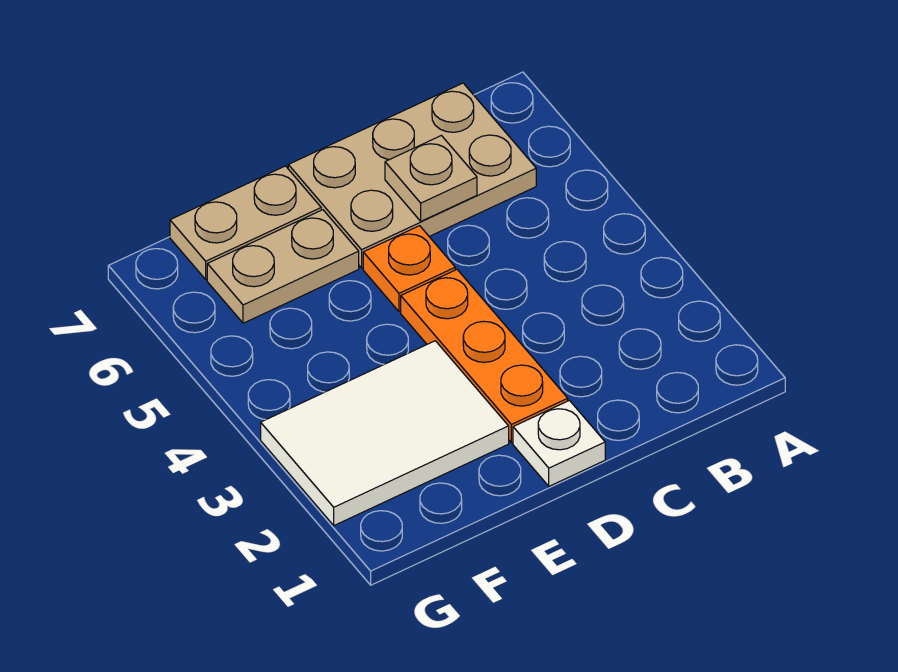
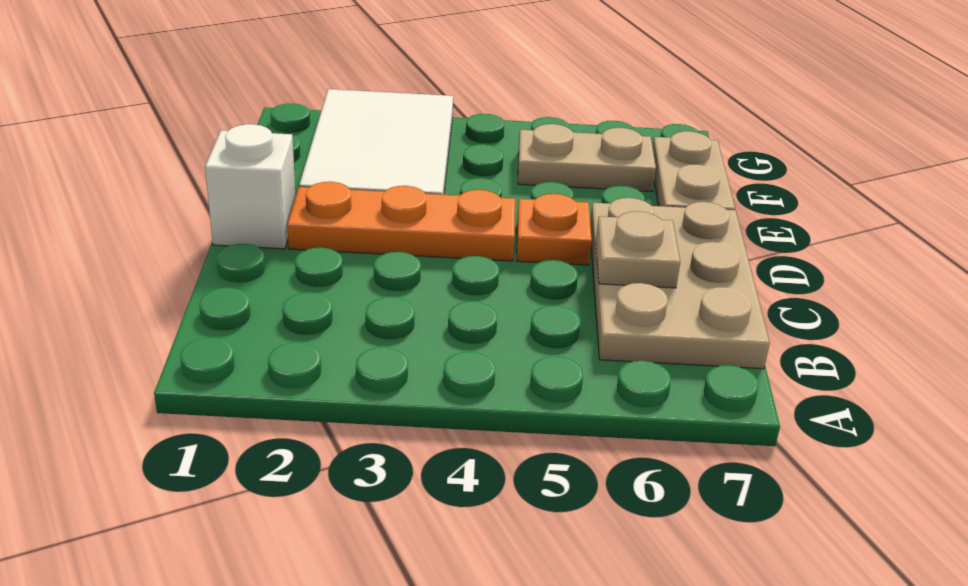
white plate D1 level 1 -> white brick D1 level 1
tan plate E6:F6 level 1 -> tan plate F5:F6 level 1

